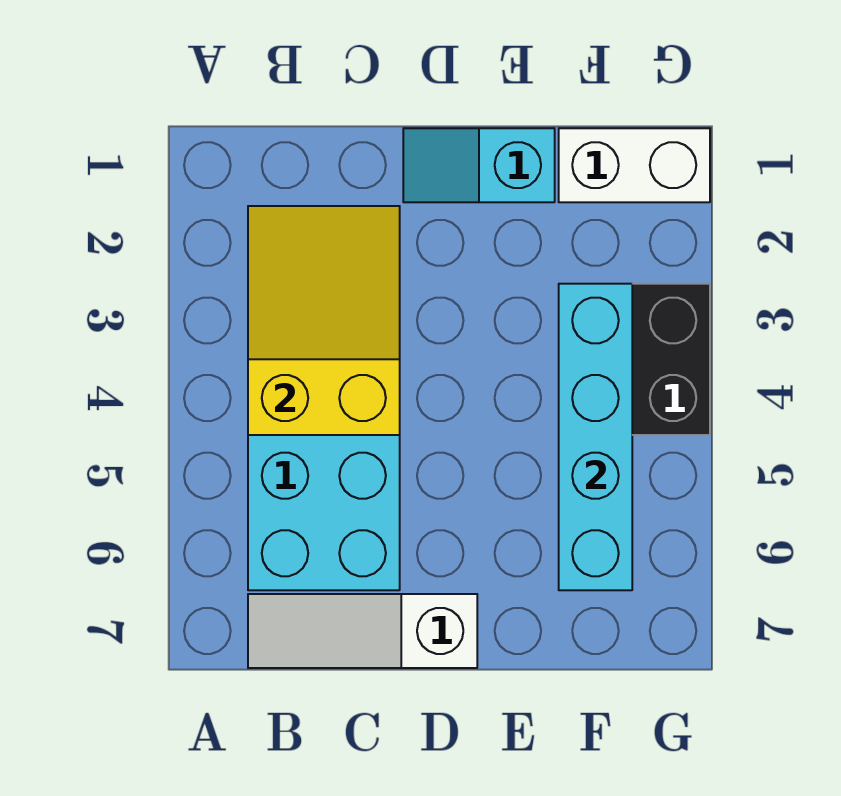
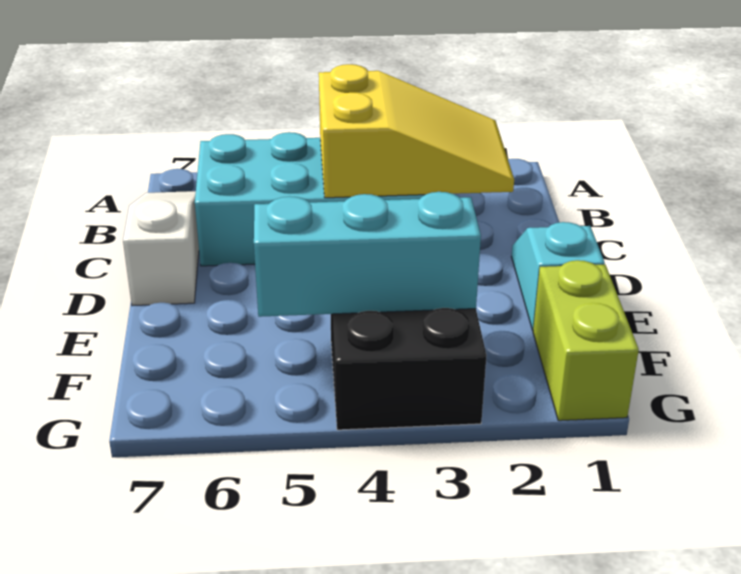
white brick F1:G1 level 1 -> lime brick F1:G1 level 1
cyan brick F3:F6 level 2 -> cyan brick F3:F5 level 2

